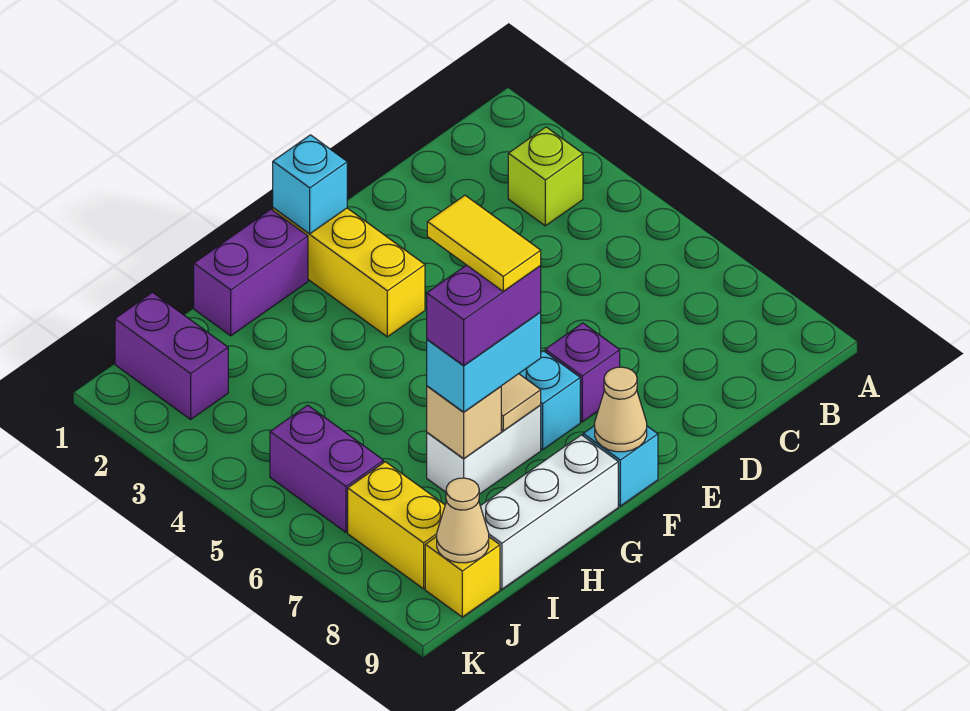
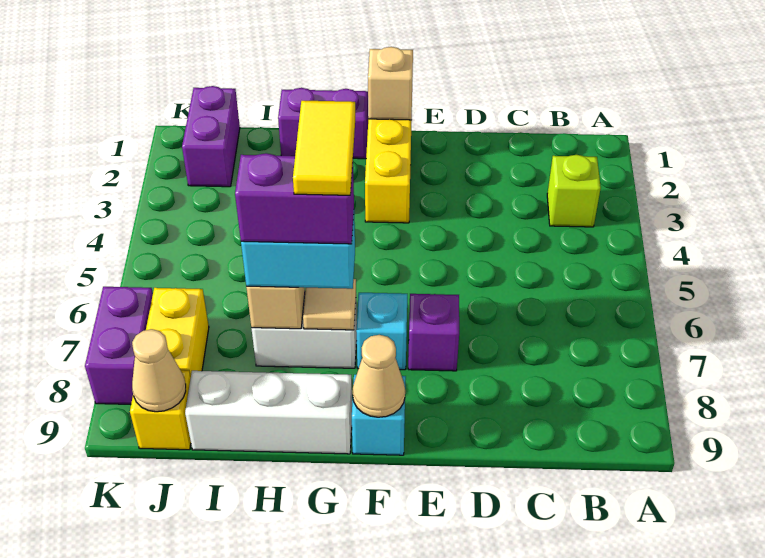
cyan brick F1 level 2 -> tan brick F1 level 2
purple brick J5:J6 level 1 -> purple brick K7:K8 level 1

